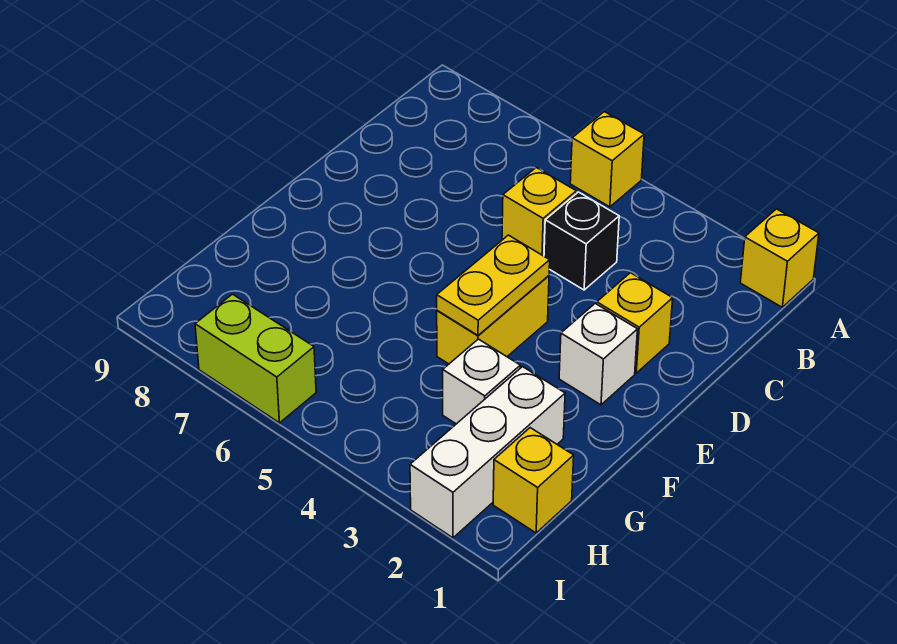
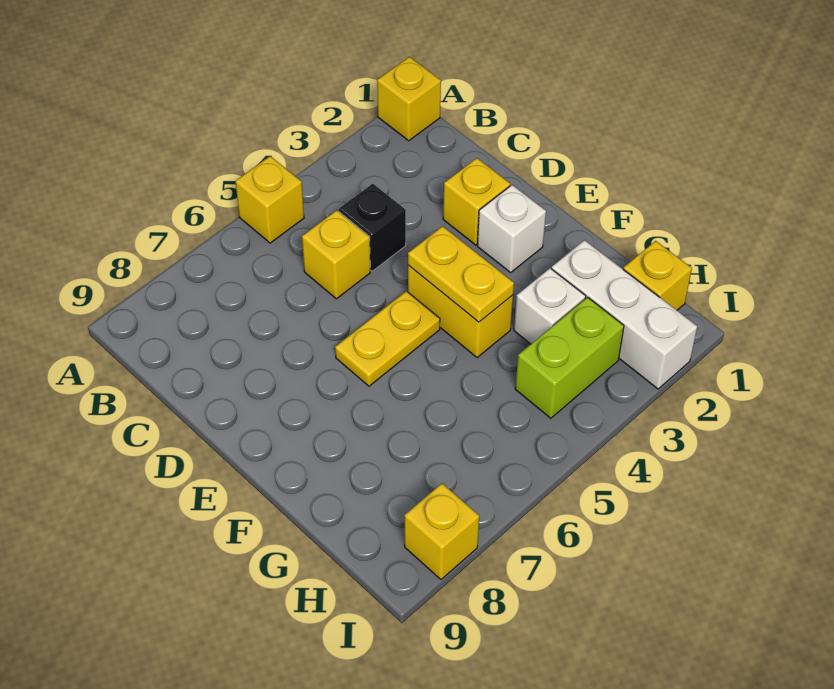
none -> yellow plate E5:E6 level 1
lime brick I6:I7 level 1 -> lime brick H3:H4 level 1
none -> yellow brick I8 level 1

